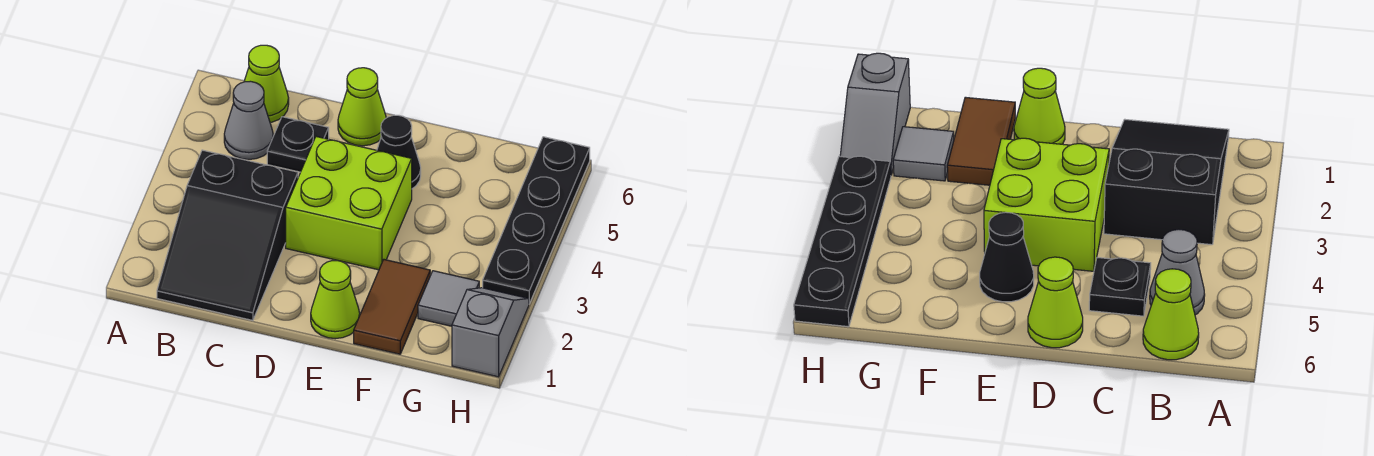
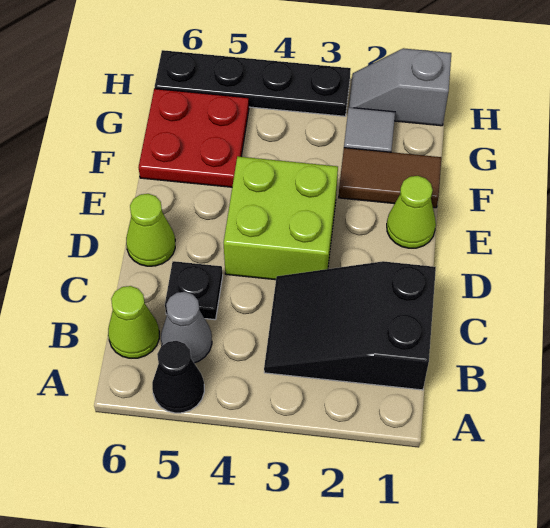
black slope B1:C3 level 1 top 3 -> black slope B1:C3 level 1 top 1
black cone E5 level 1 -> black cone A5 level 1
none -> red plate F5:G6 level 1

